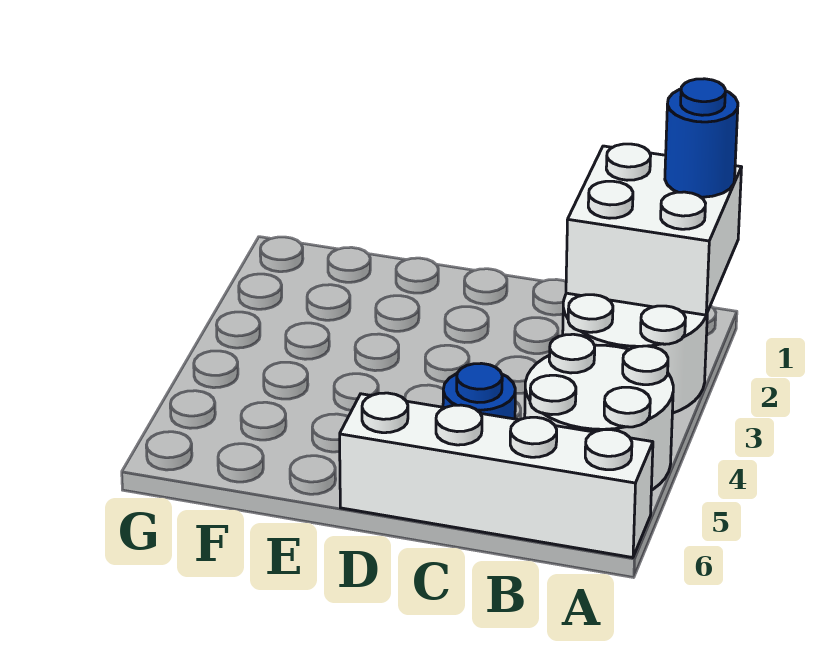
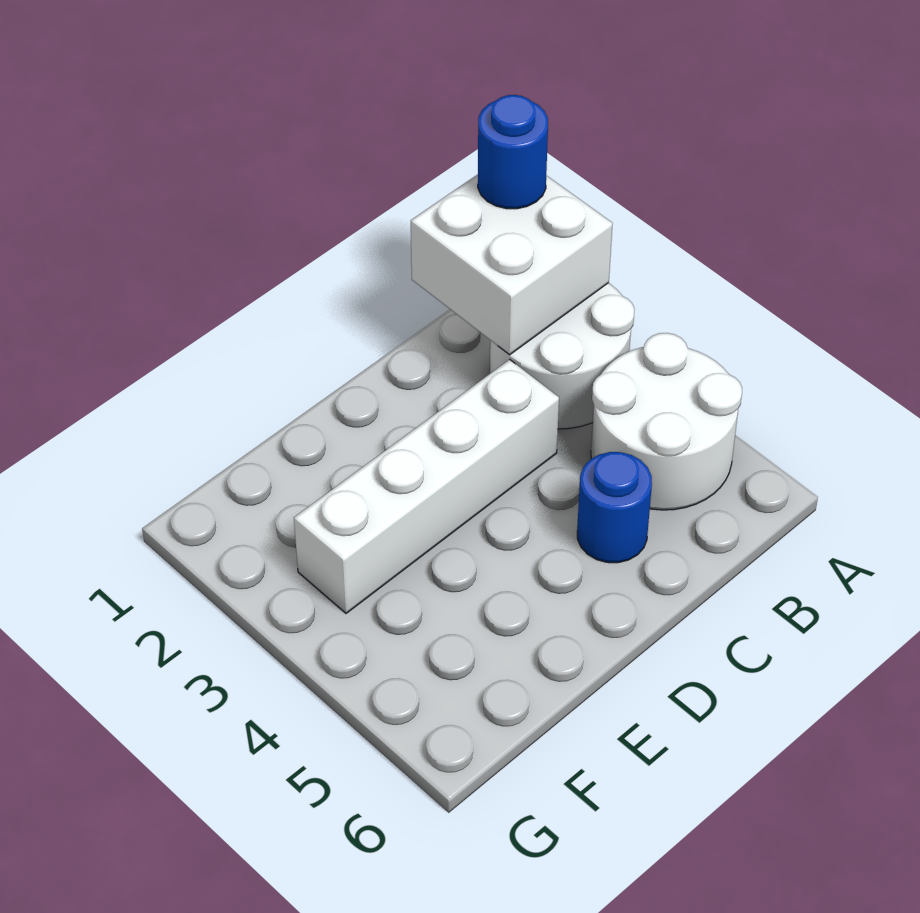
white brick A6:D6 level 1 -> white brick C3:F3 level 1

